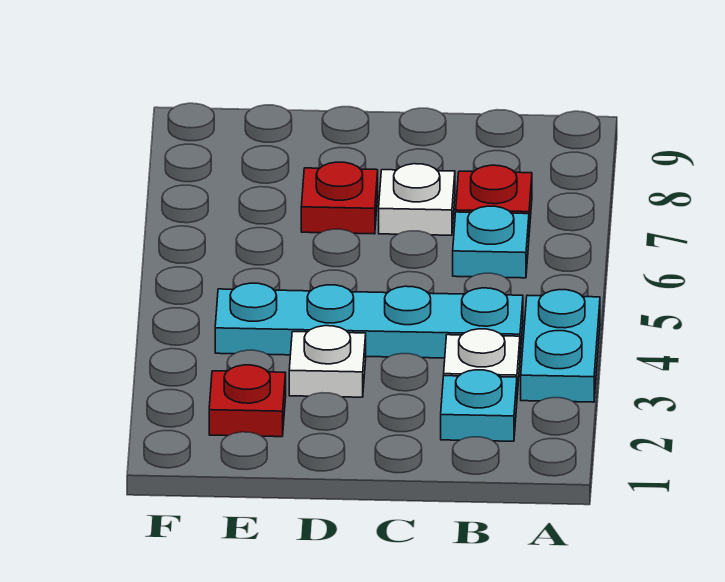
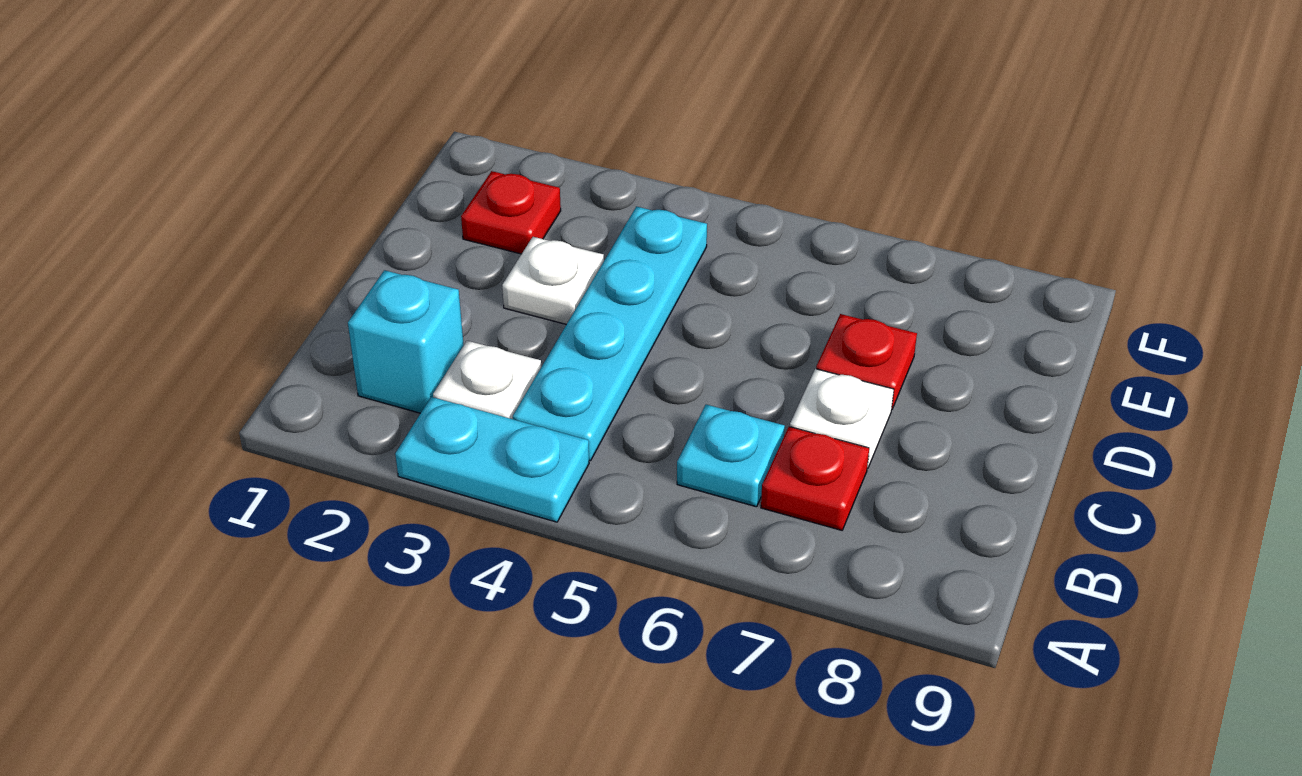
cyan plate B2 level 1 -> cyan brick B2 level 1

